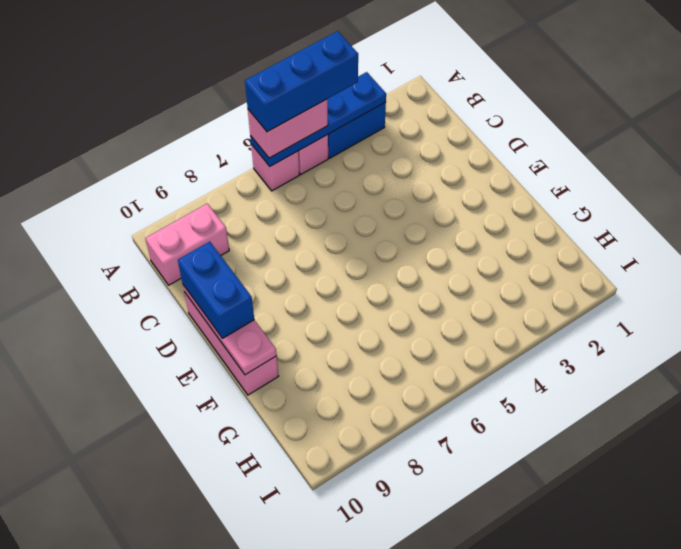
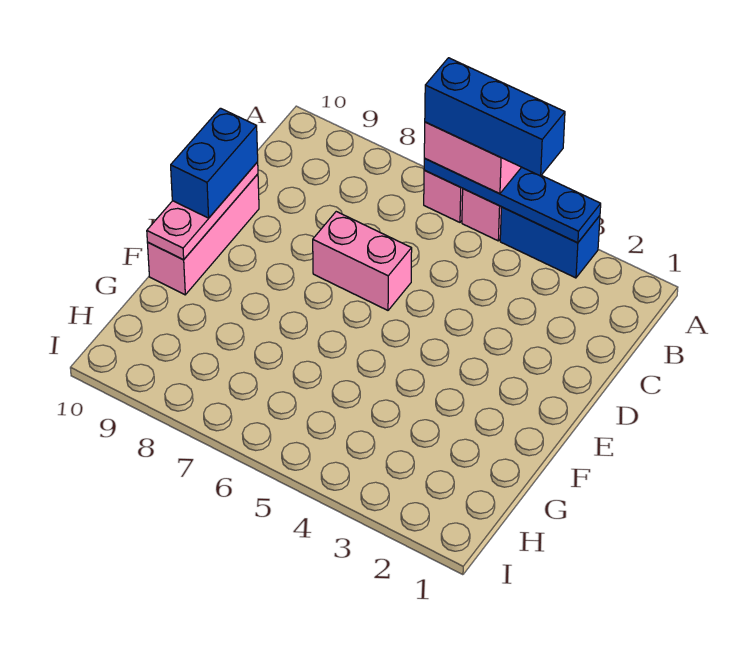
pink brick B9:B10 level 1 -> pink brick D6:D7 level 1

